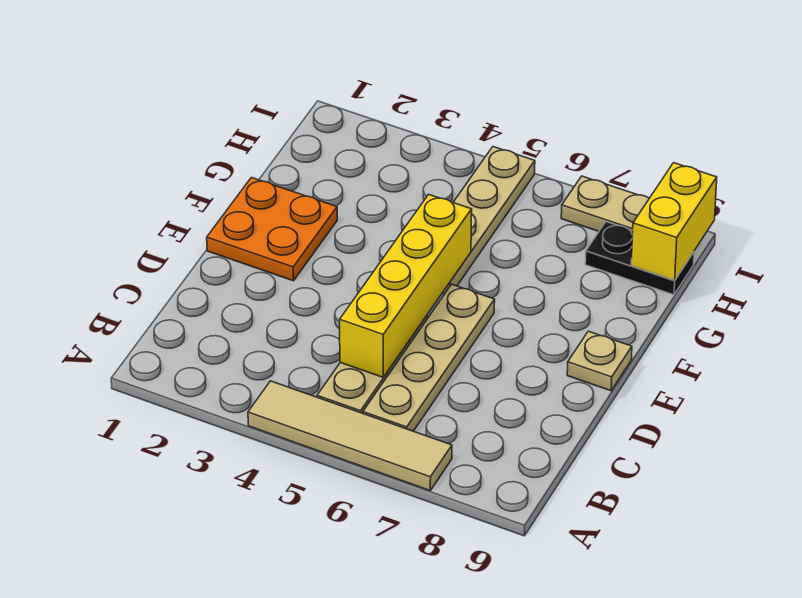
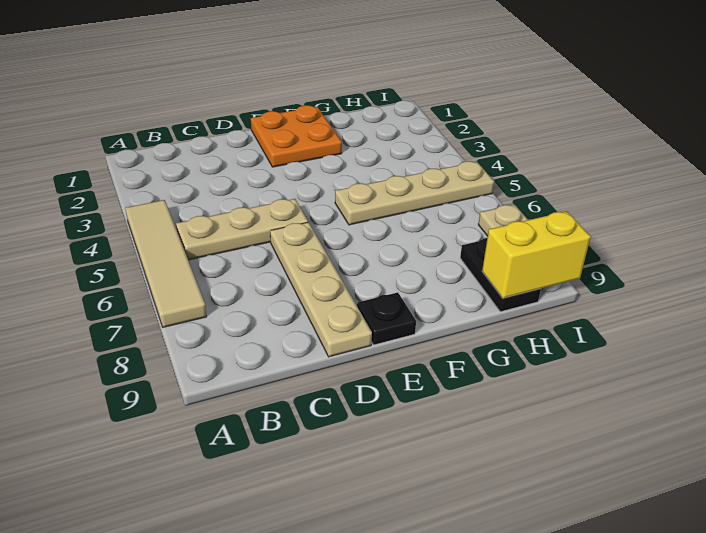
tan plate B6:E6 level 1 -> tan plate D6:D9 level 1
yellow brick C5:F5 level 2 -> none
tan plate E9 level 1 -> black plate E9 level 1

